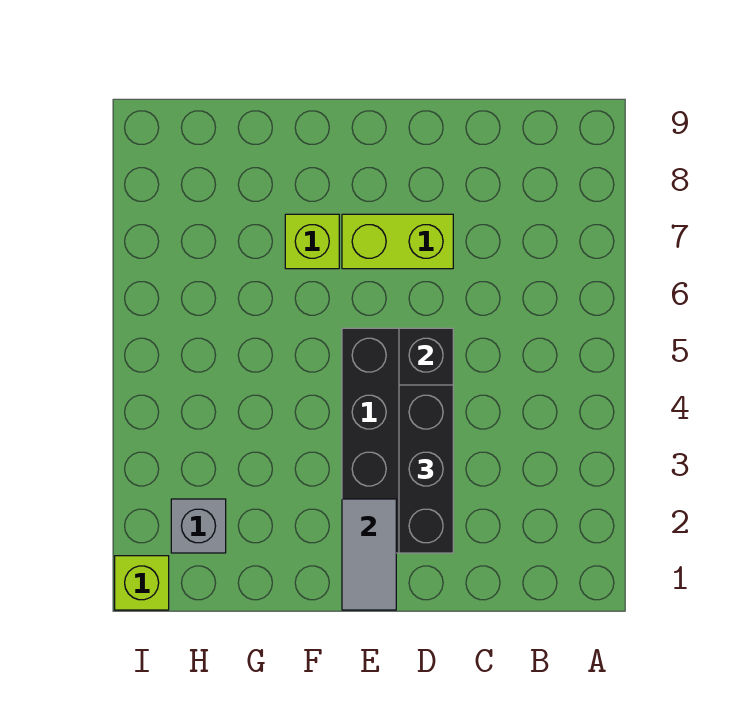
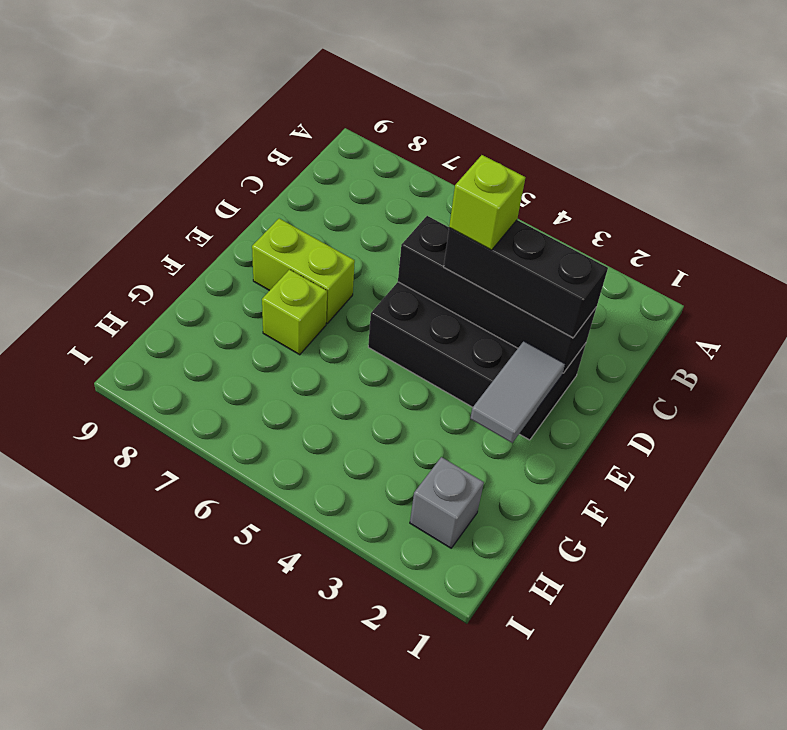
lime brick D7:E7 level 1 -> lime brick E7:E8 level 1
grey tile E1:E2 level 2 -> grey tile E2:F2 level 2
lime brick I1 level 1 -> lime brick D4 level 4

